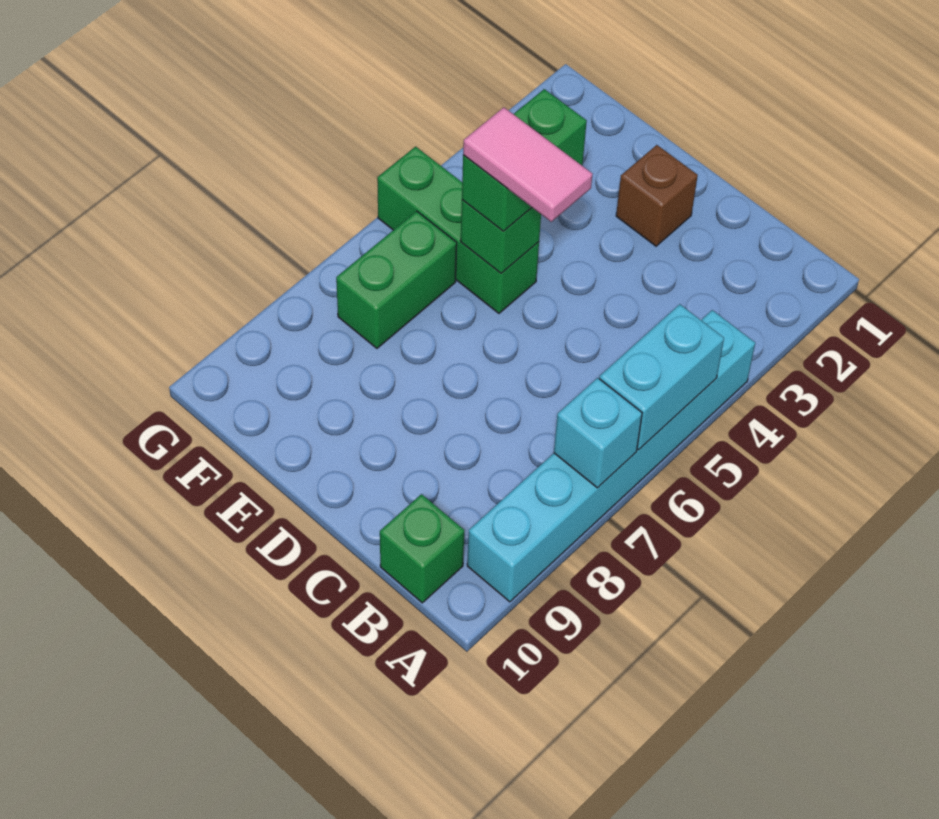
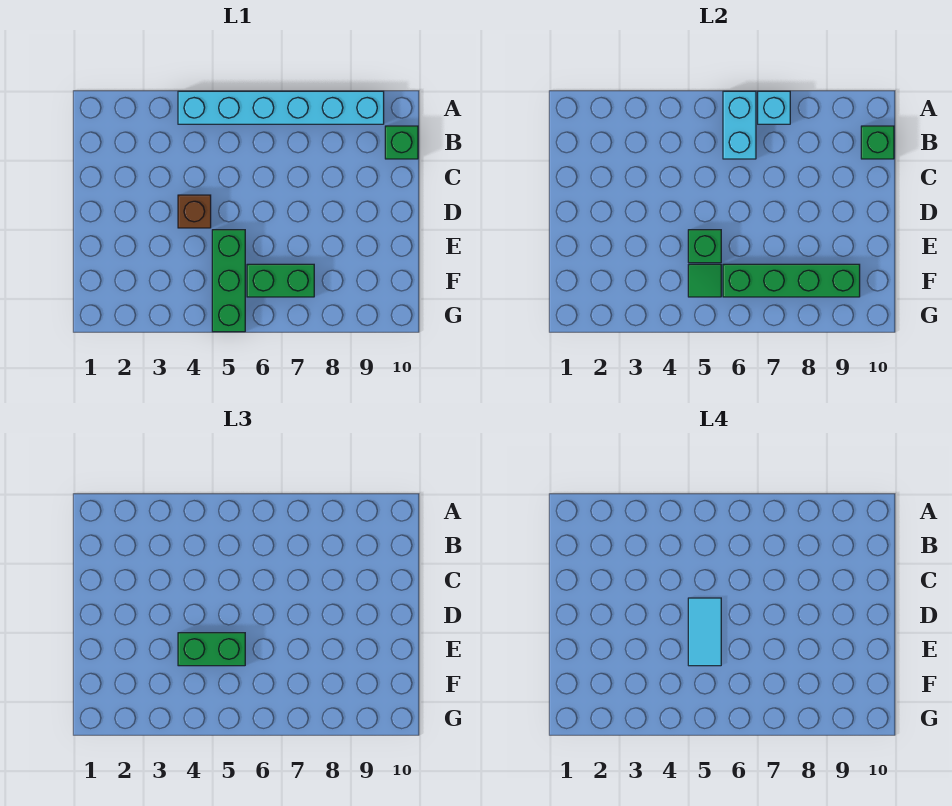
cyan brick A5:A6 level 2 -> cyan brick A6:B6 level 2
none -> green brick B10 level 2
brown brick D2 level 1 -> brown brick D4 level 1
pink tile D5:E5 level 4 -> cyan tile D5:E5 level 4
none -> green tile F5 level 2
none -> green brick F6:F9 level 2

